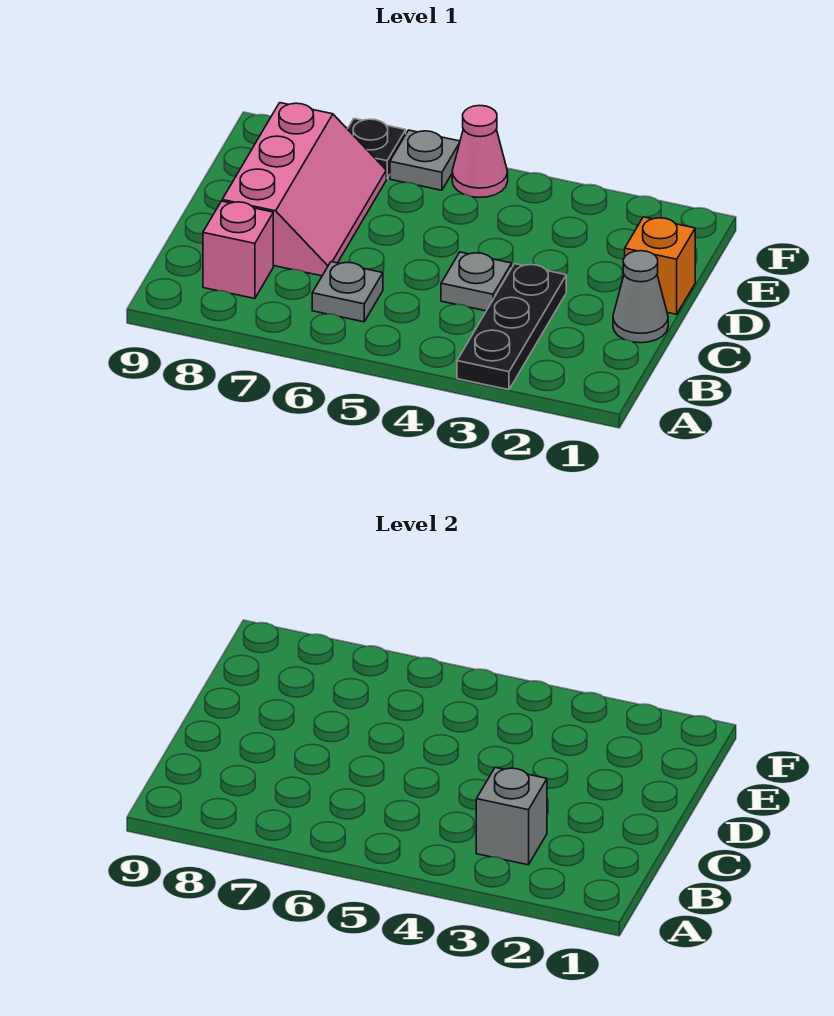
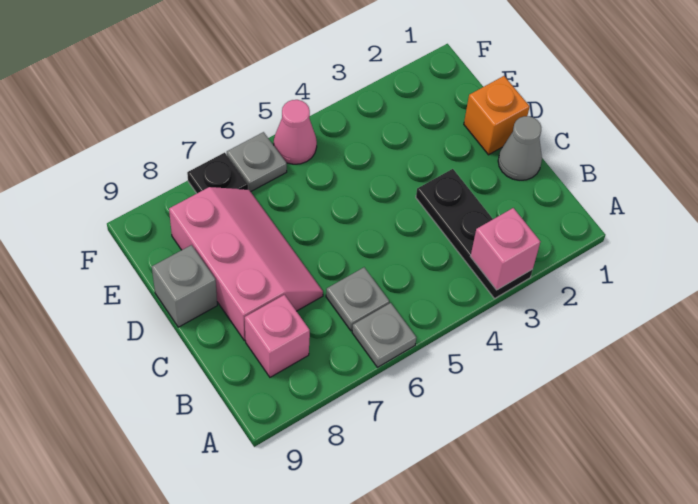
none -> pink brick A3 level 2
grey brick B3 level 2 -> grey brick D9 level 1
grey plate C4 level 1 -> grey plate A6 level 1

